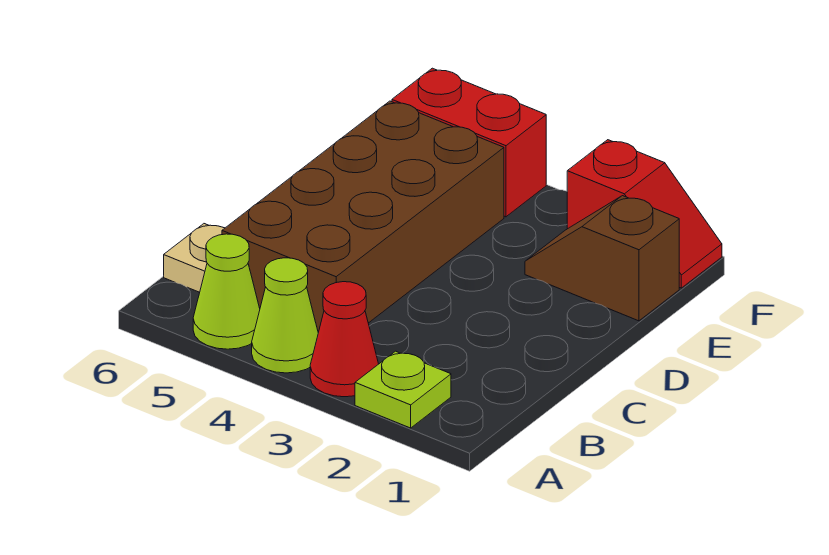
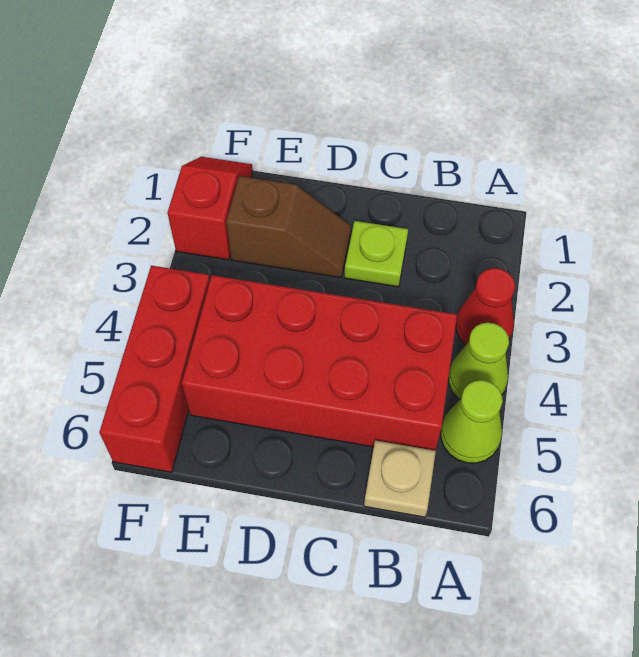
lime plate A2 level 1 -> lime plate C2 level 1
brown brick B4:E5 level 1 -> red brick B4:E5 level 1
brown slope E1:E2 level 1 top 1 -> brown slope D2:E2 level 1 top E
red brick F4:F5 level 1 -> red brick F4:F6 level 1

